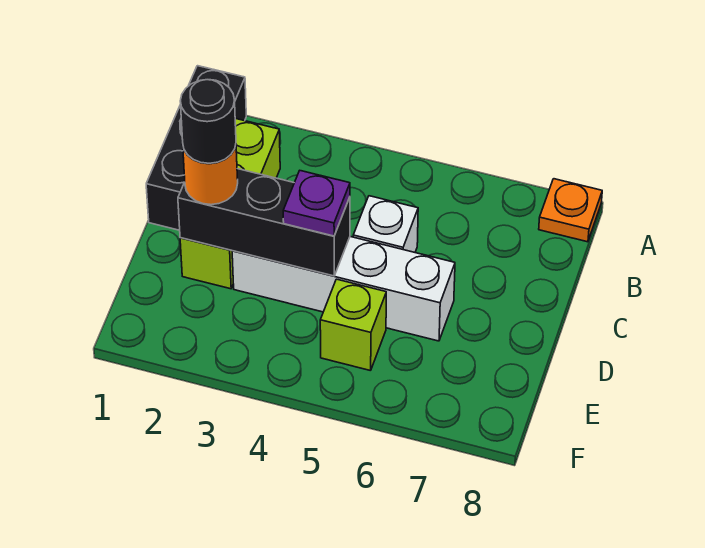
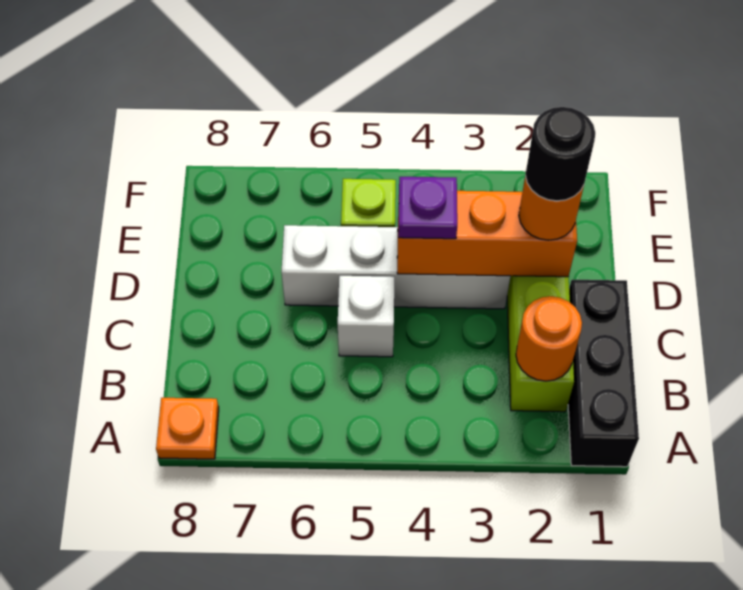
none -> orange round brick B2 level 2
black brick D2:D4 level 2 -> orange brick D2:D4 level 2

